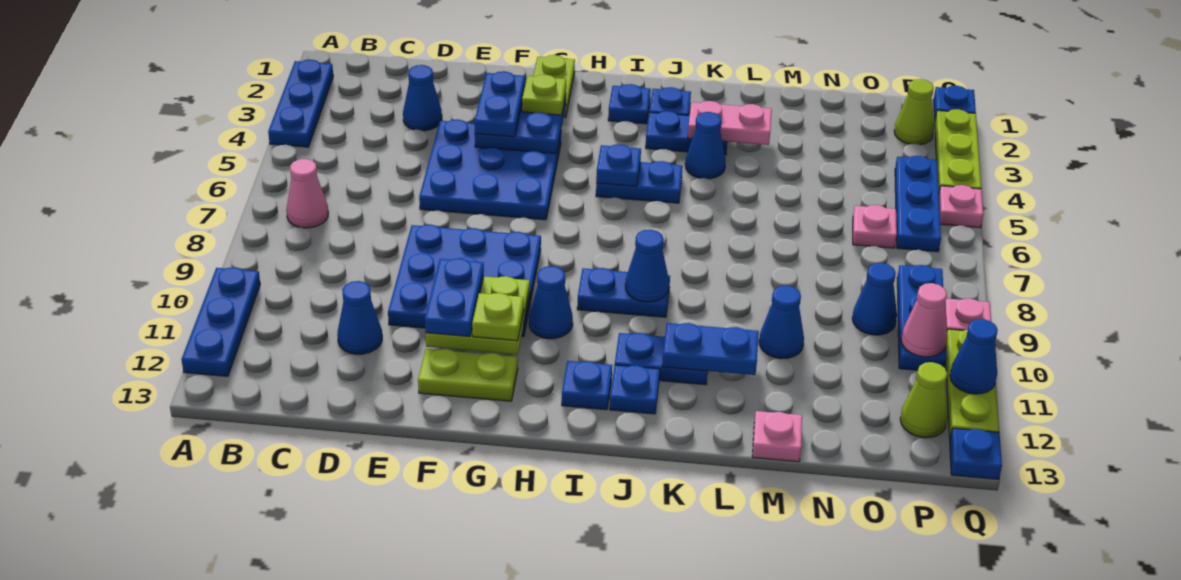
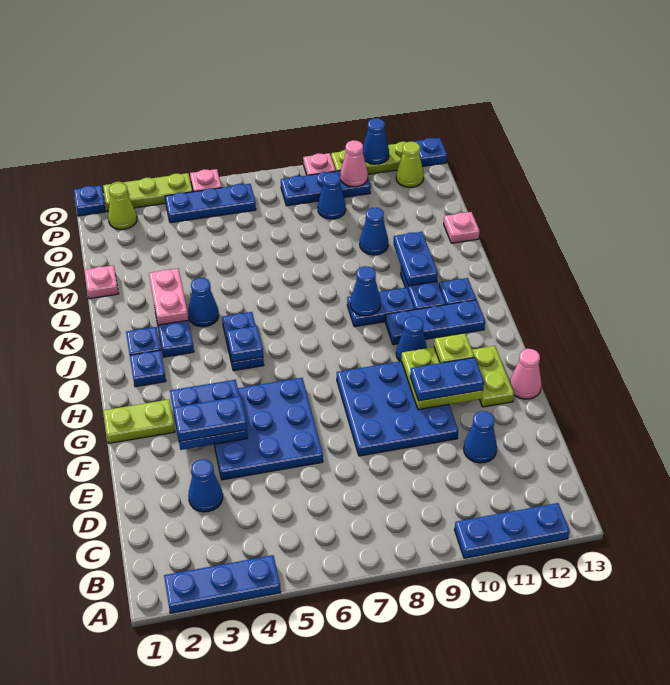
pink cone B7 level 1 -> pink cone F13 level 1
lime plate G3 level 3 -> none
blue plate I9:J9 level 1 -> blue plate J9:J10 level 1
blue plate I12 level 1 -> blue plate I10:I12 level 1
pink plate O6 level 1 -> pink plate M1 level 1

